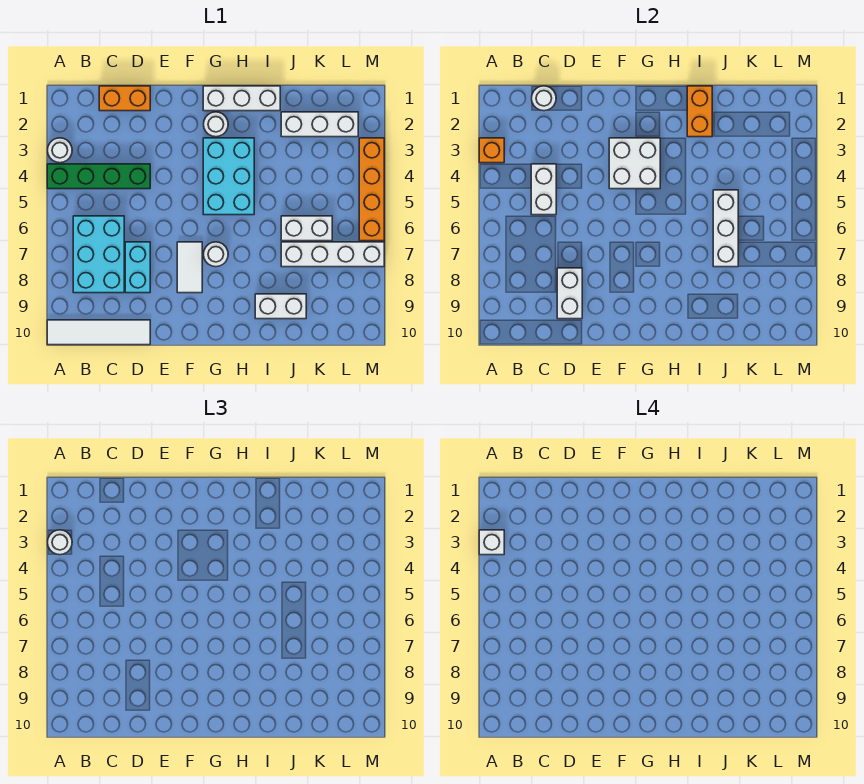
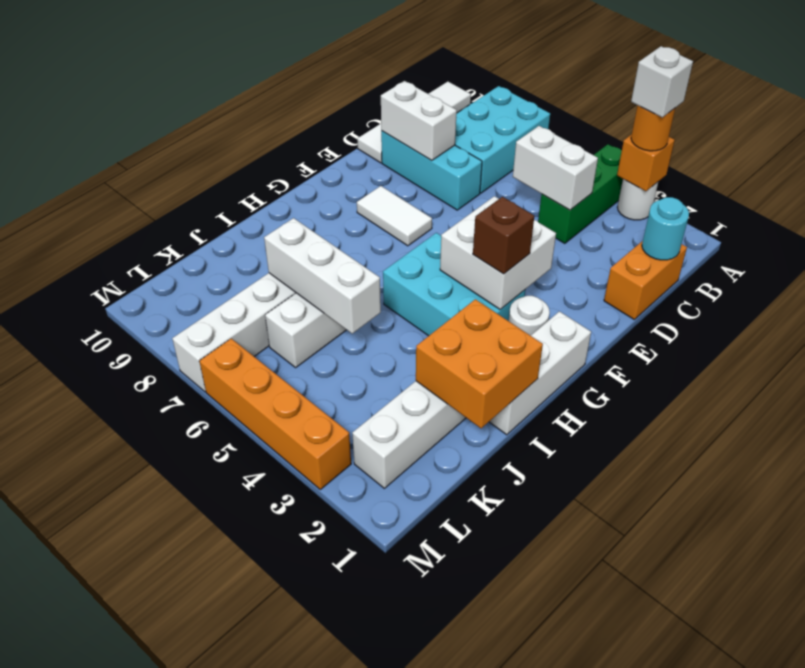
white round brick A3 level 3 -> orange round brick A3 level 3
green brick A4:D4 level 1 -> green brick A4:C4 level 1
cyan brick B6:C8 level 1 -> cyan brick A7:C8 level 1
white round brick C1 level 2 -> cyan round brick C1 level 2
cyan brick D7:D8 level 1 -> cyan brick D7:D9 level 1
none -> brown brick G3 level 3
white round brick G7 level 1 -> none
orange brick I1:I2 level 2 -> orange brick I1:J2 level 2
white brick I9:J9 level 1 -> none

